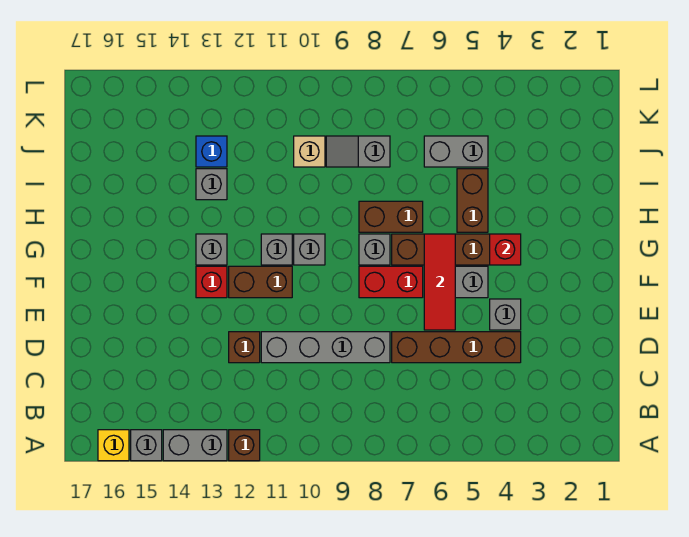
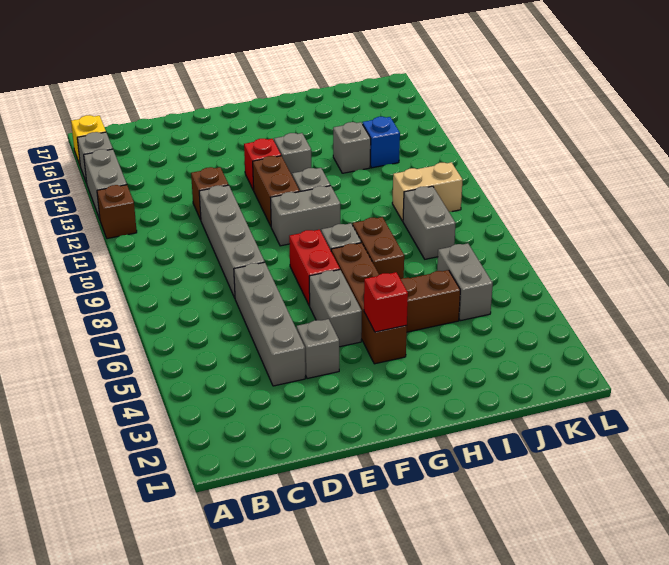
brown brick D4:D7 level 1 -> grey brick D4:D7 level 1
red tile E6:G6 level 2 -> none
grey brick G10 level 1 -> grey brick F10:G10 level 1
grey slope J8:J9 level 1 top 8 -> grey brick J8:J9 level 1
tan brick J10 level 1 -> tan brick J10:K10 level 1

